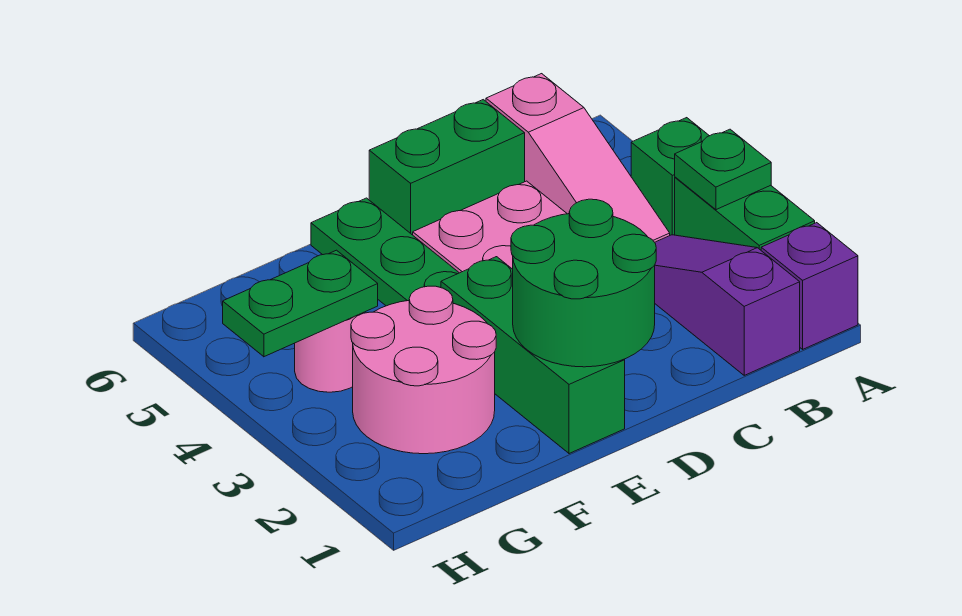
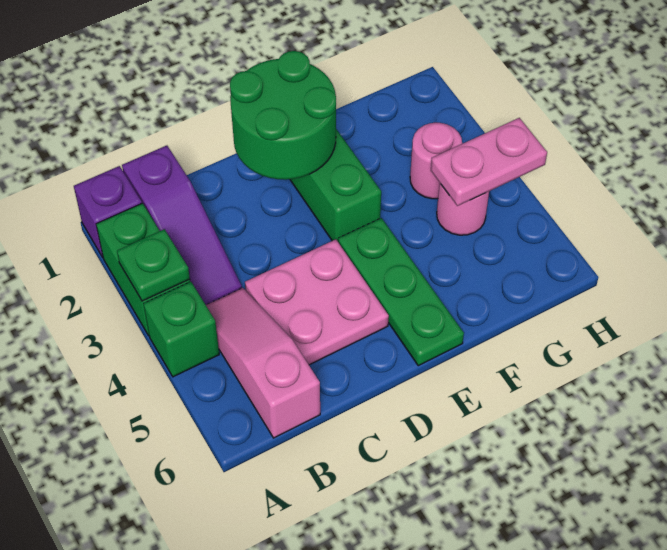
green brick C6:D6 level 1 -> none
pink round brick F2:G3 level 1 -> pink round brick G3 level 1
green plate G4:H4 level 2 -> pink plate G4:H4 level 2

